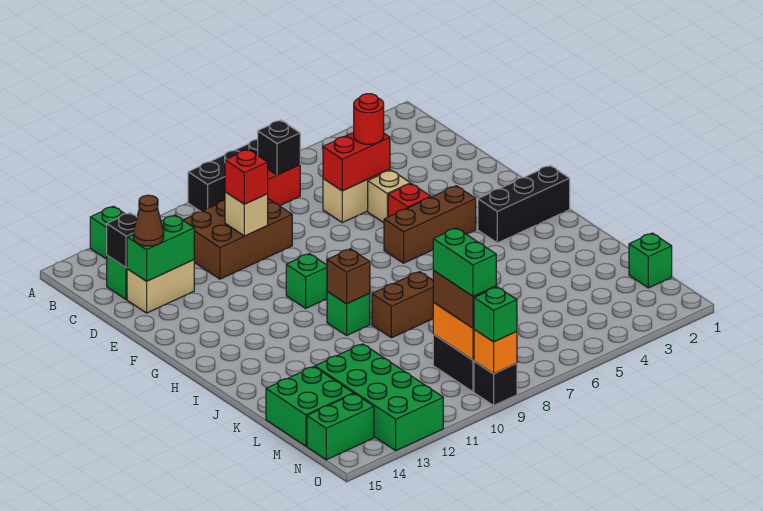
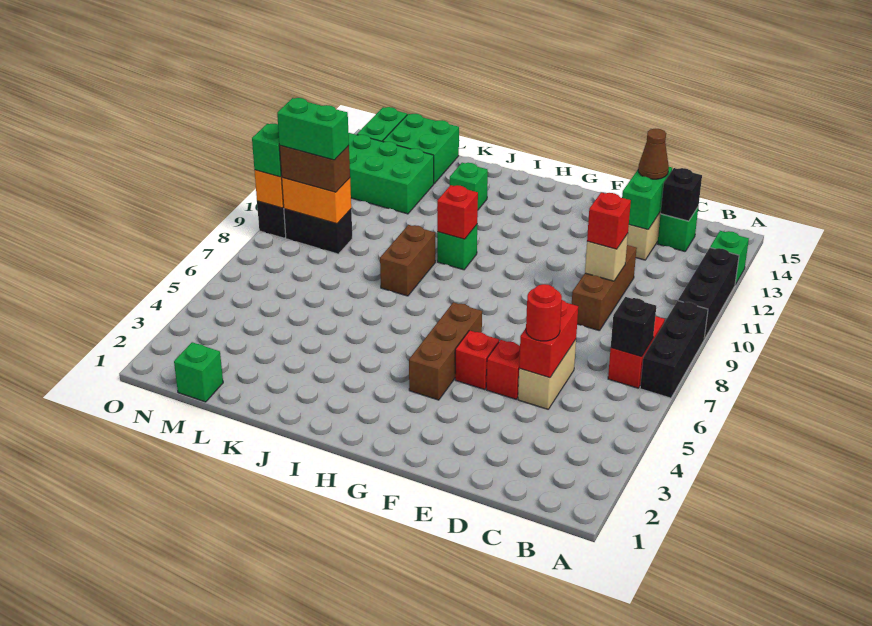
brown brick C9:D11 level 1 -> brown brick D9:D11 level 1
tan brick E5 level 1 -> red brick E5 level 1
green brick G10 level 1 -> green brick J13 level 1
black brick H1:H3 level 1 -> black brick A10:A12 level 1
brown brick I10 level 2 -> red brick I10 level 2

